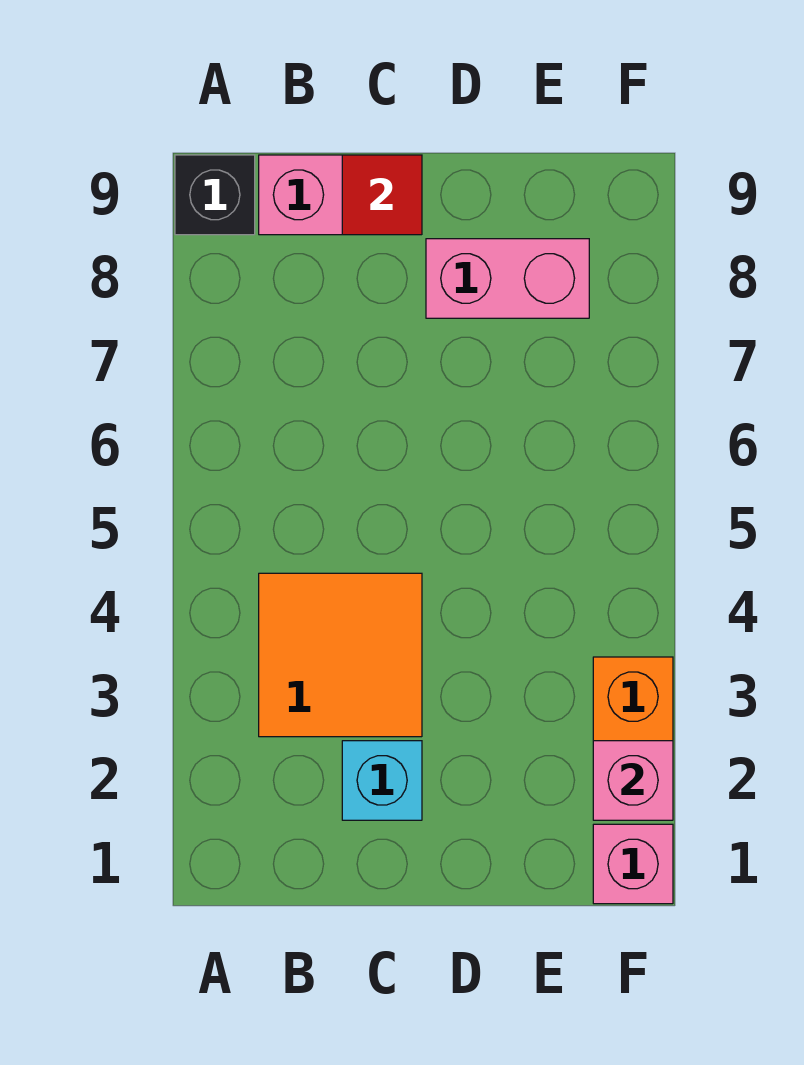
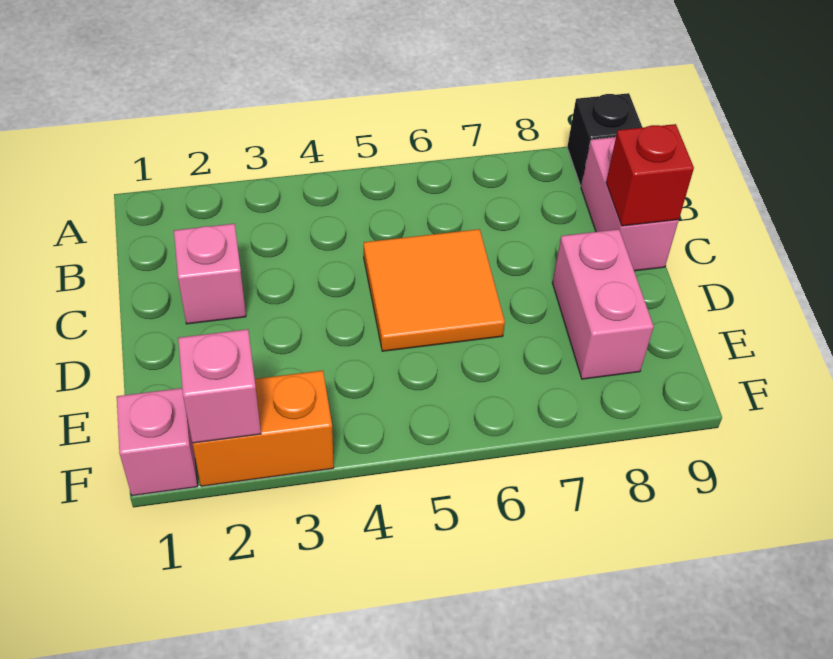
orange tile B3:C4 level 1 -> orange tile C5:D6 level 1
cyan brick C2 level 1 -> pink brick C2 level 1
red tile C9 level 2 -> red brick C9 level 2

